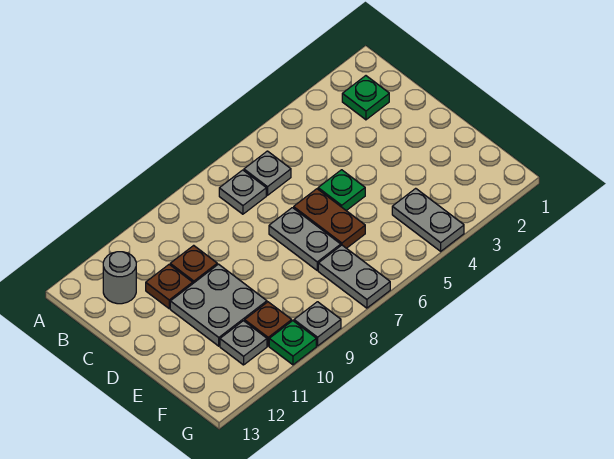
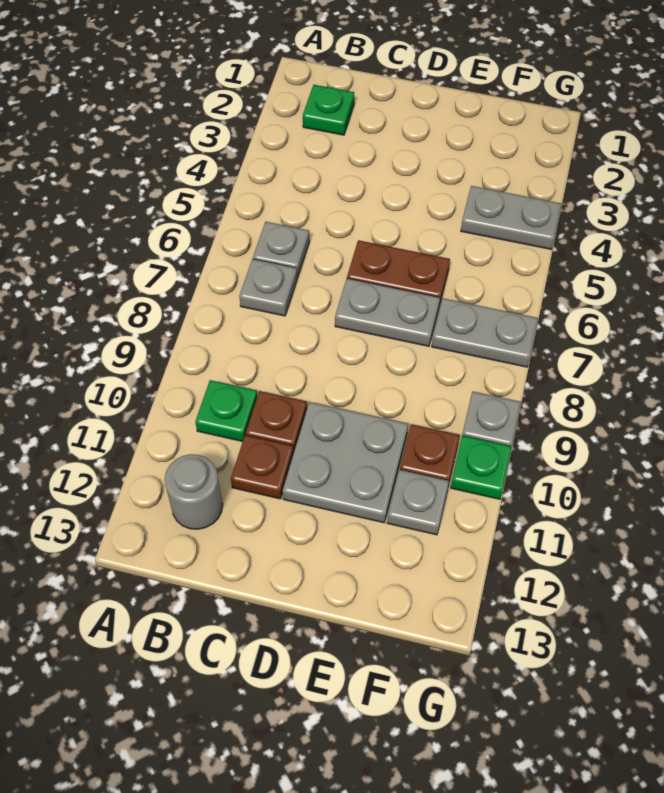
green plate D5 level 1 -> green plate B10 level 1

